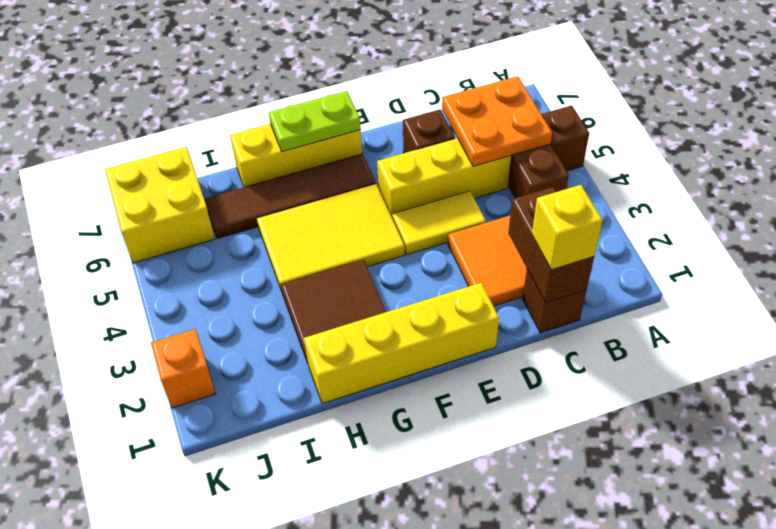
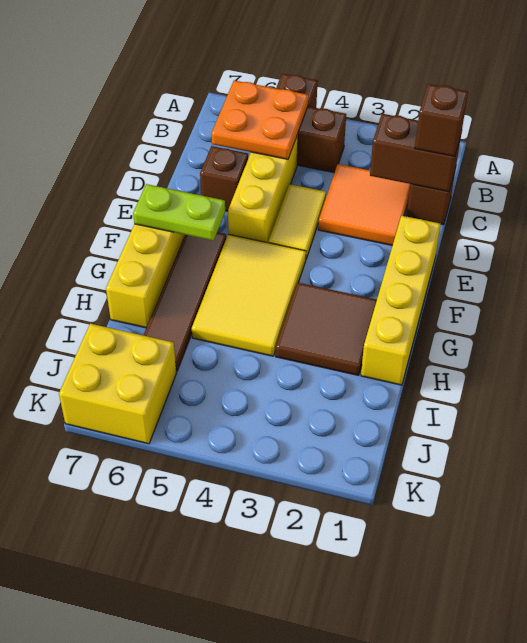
yellow brick C1 level 3 -> brown brick C1 level 3
lime plate F7:G7 level 2 -> lime plate F6:F7 level 2
orange brick K2 level 1 -> none

